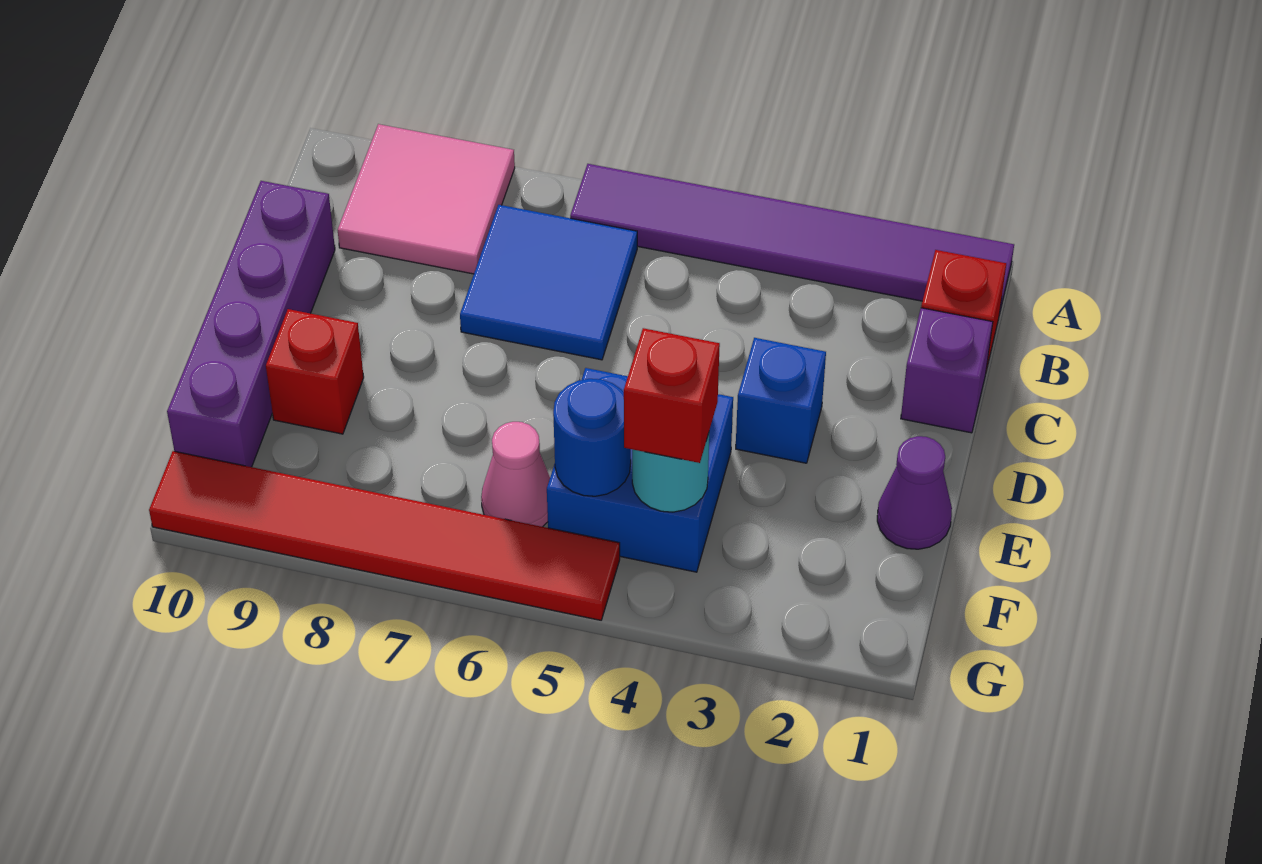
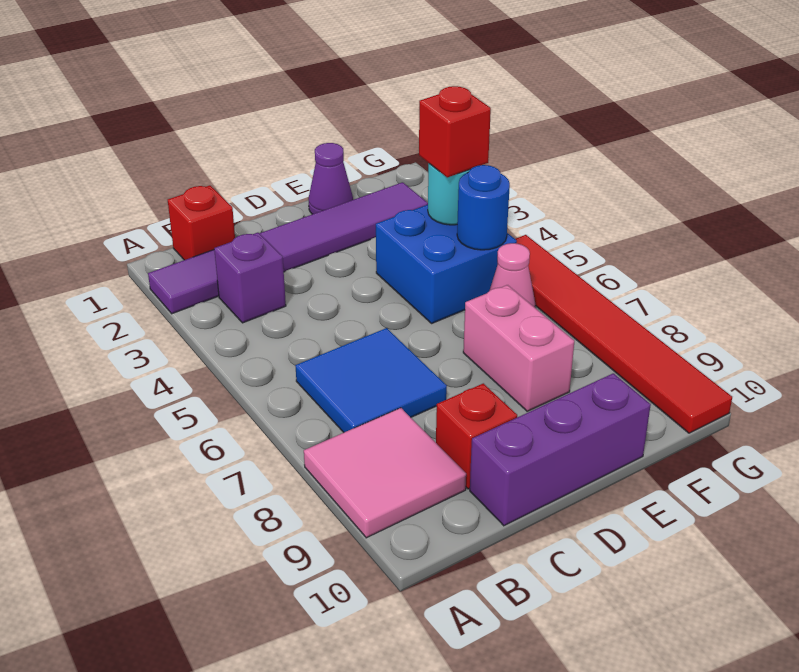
purple tile A1:A6 level 1 -> purple tile A2:F2 level 1
purple brick C1 level 1 -> purple brick B3 level 1
purple brick C10:F10 level 1 -> purple brick C10:E10 level 1
blue brick D3 level 1 -> none
none -> pink brick E7:E8 level 1
red brick E9 level 1 -> red brick C9 level 1

